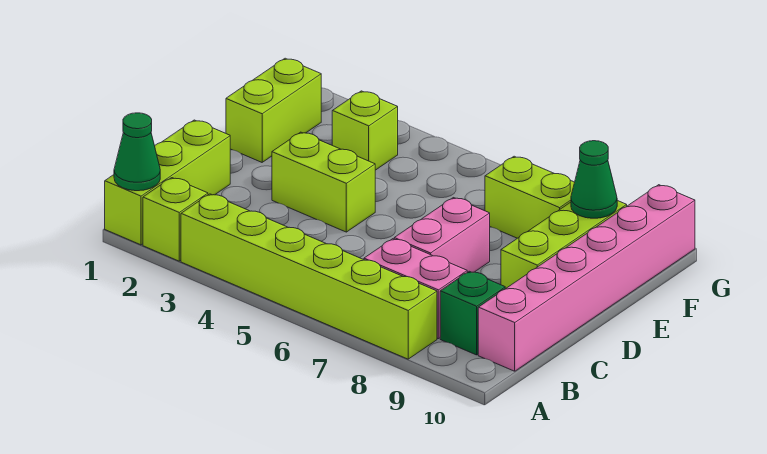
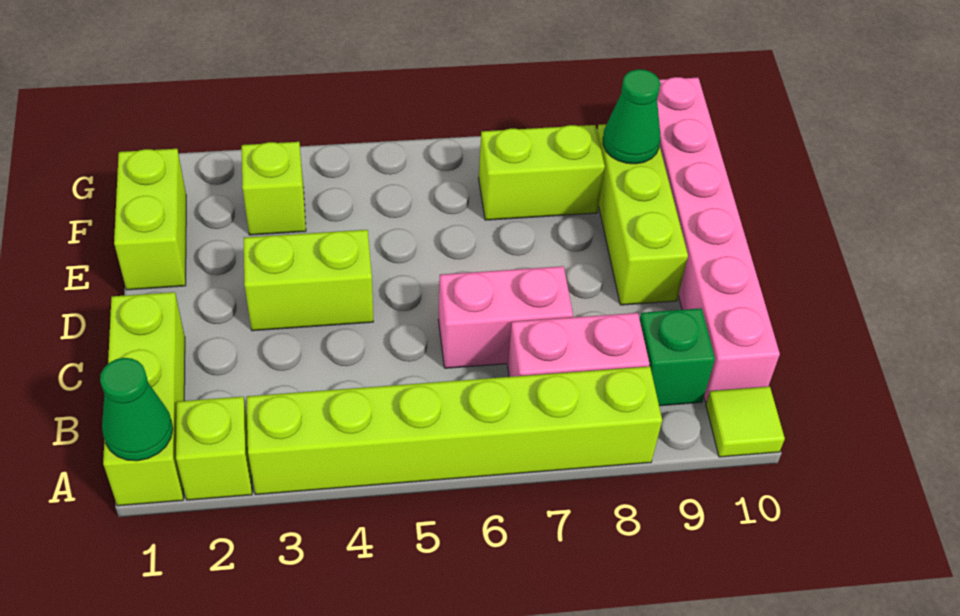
none -> lime tile A10 level 1
pink brick C7:D7 level 1 -> pink brick C6:C7 level 1

